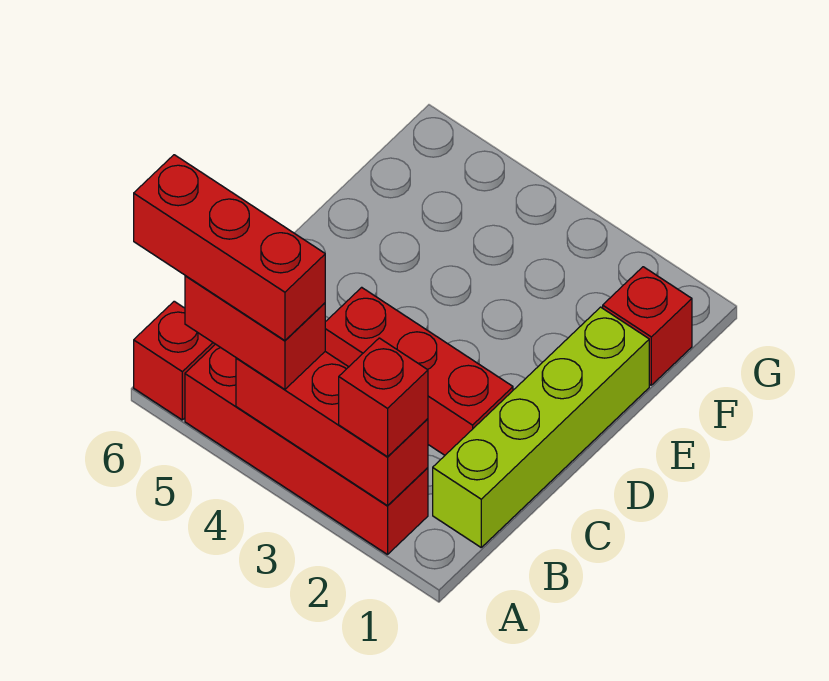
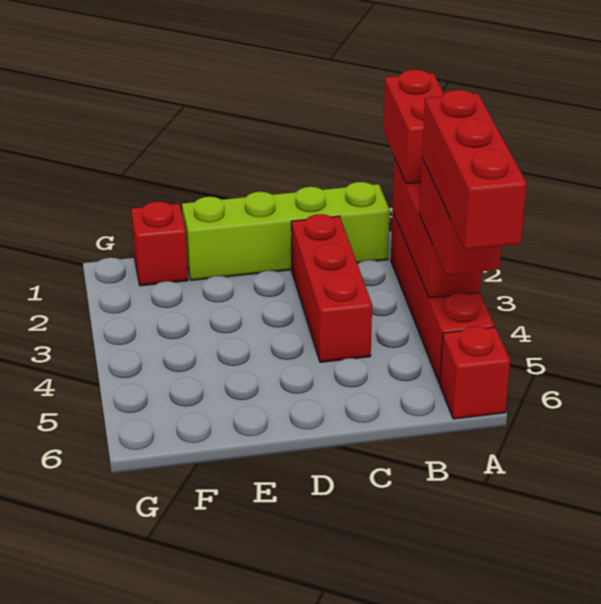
red brick A2 level 3 -> red brick A1:A2 level 3

